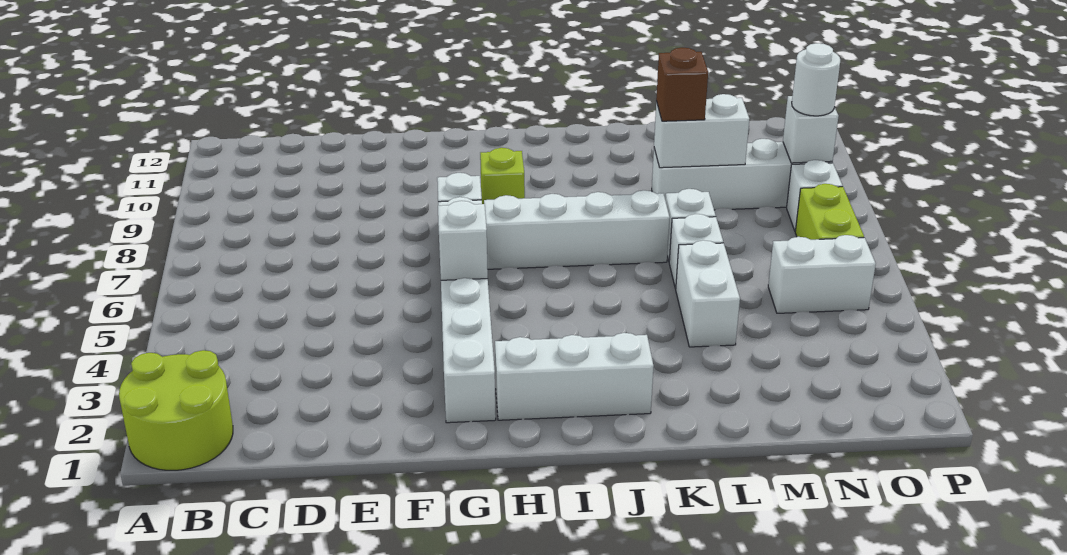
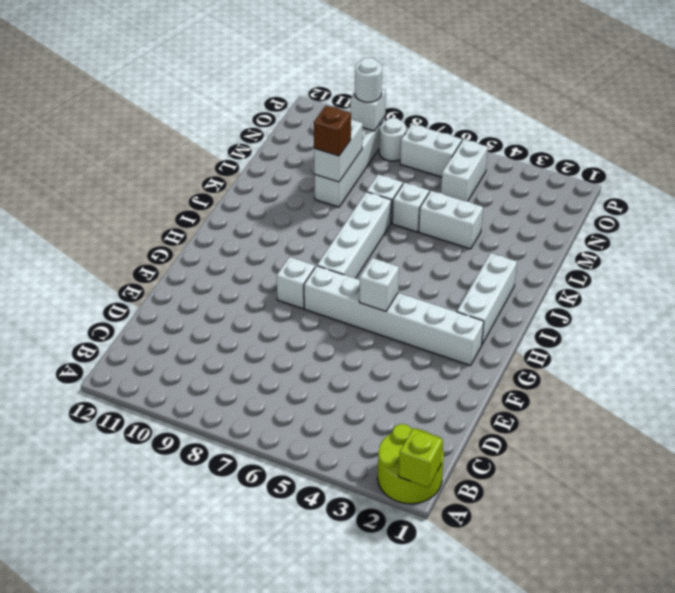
lime brick H9 level 1 -> lime brick A1 level 2
lime brick O6:O7 level 1 -> white brick O6:O7 level 1
white brick O8 level 1 -> white round brick O8 level 1

